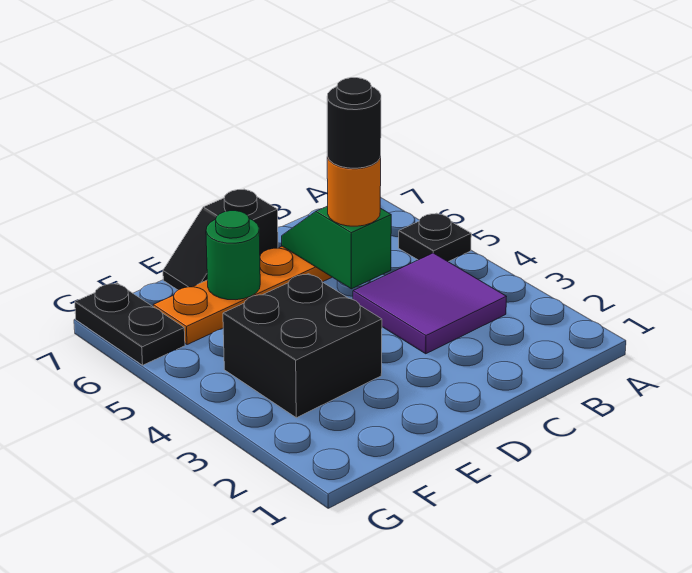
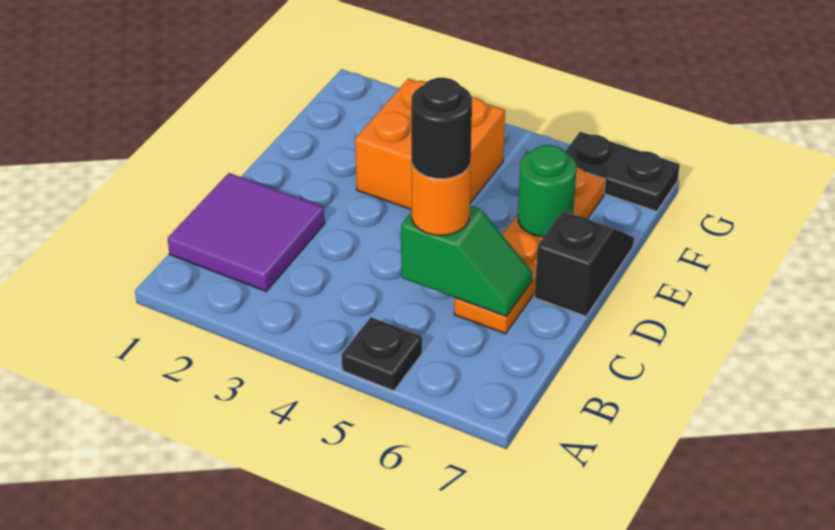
purple tile B3:C4 level 1 -> purple tile B1:C2 level 1
black brick E3:F4 level 1 -> orange brick E3:F4 level 1

